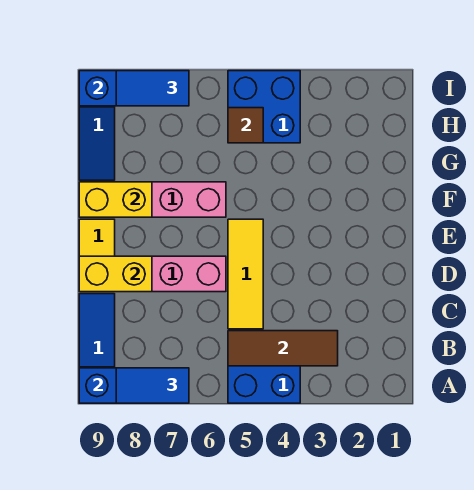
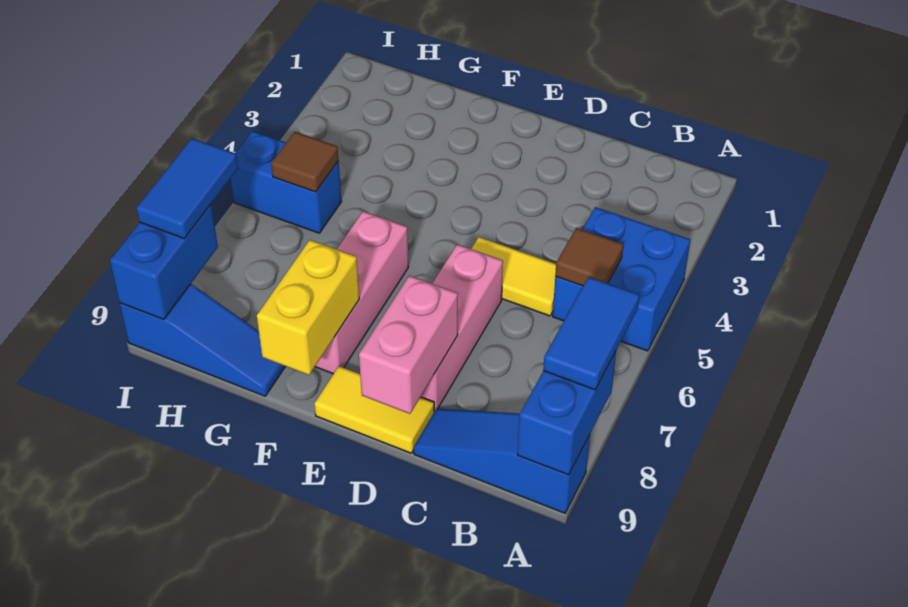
brown tile B3:B5 level 2 -> brown tile B5 level 2
yellow tile C5:E5 level 1 -> yellow tile C5:D5 level 1
yellow brick D8:D9 level 2 -> pink brick D8:D9 level 2
blue brick H4:I5 level 1 -> blue brick H5:I5 level 1

